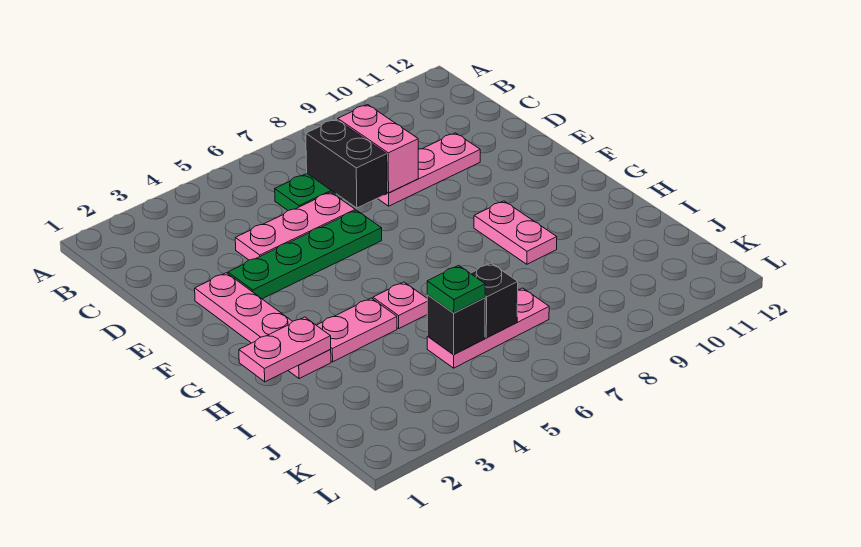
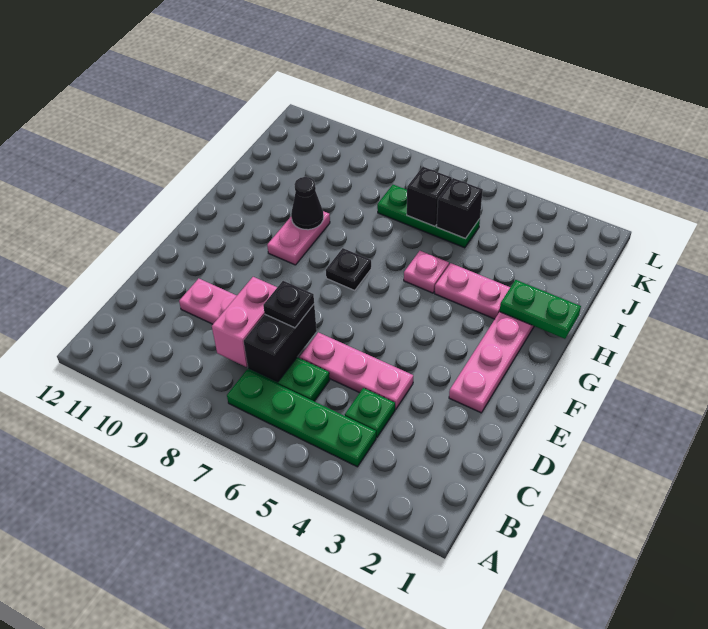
none -> black plate D7 level 3
green plate E3:E6 level 1 -> green plate B4:B7 level 1
none -> black plate G7 level 1
pink plate H1:H2 level 2 -> green plate H1:H2 level 2
none -> black cone H9 level 2
pink plate J5:J7 level 1 -> green plate J5:J7 level 1
green plate J5 level 3 -> green plate C4 level 1

